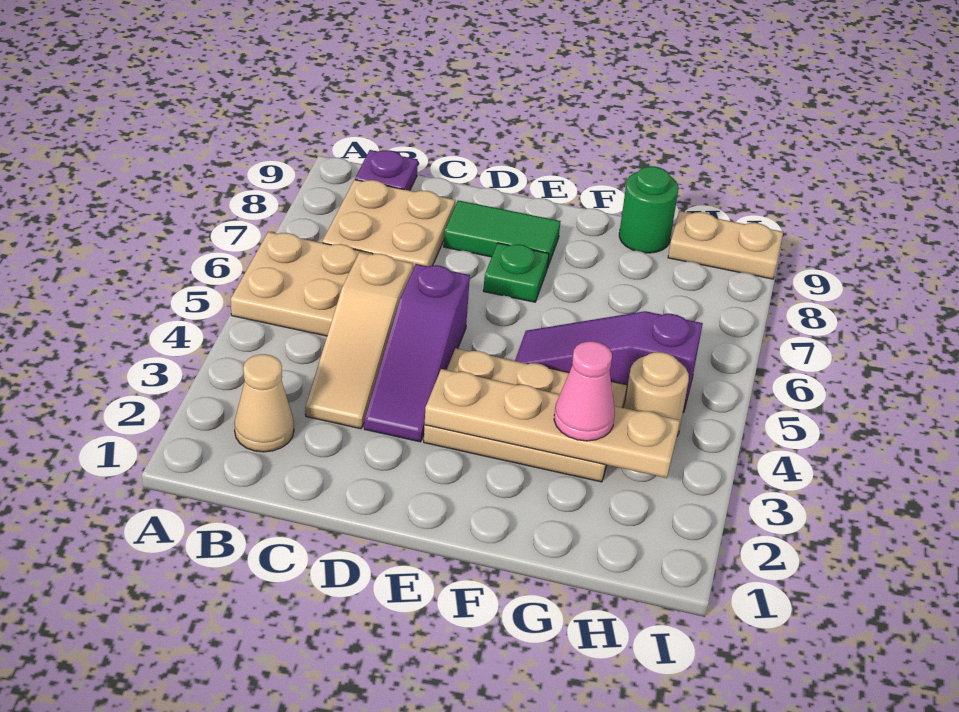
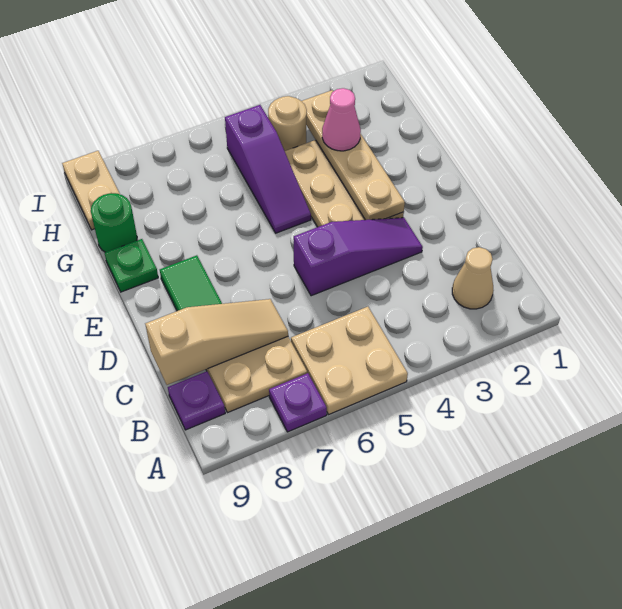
none -> purple plate A7 level 1
tan slope C3:C5 level 1 top 5 -> tan slope C7:C9 level 2 top 9
green plate E7 level 1 -> green plate F9 level 1

